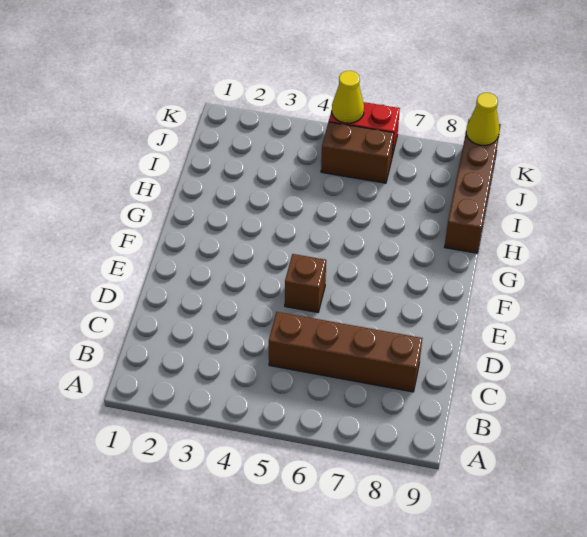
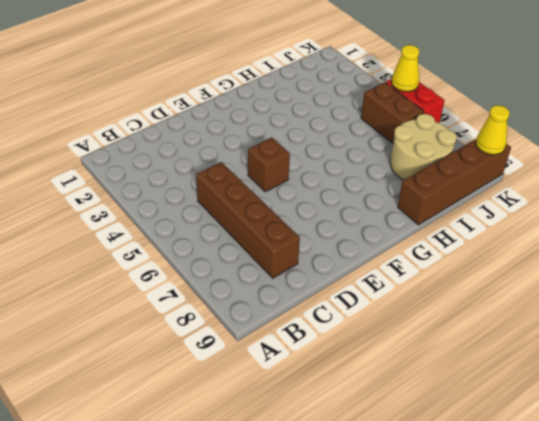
none -> tan round brick I7:J8 level 1

